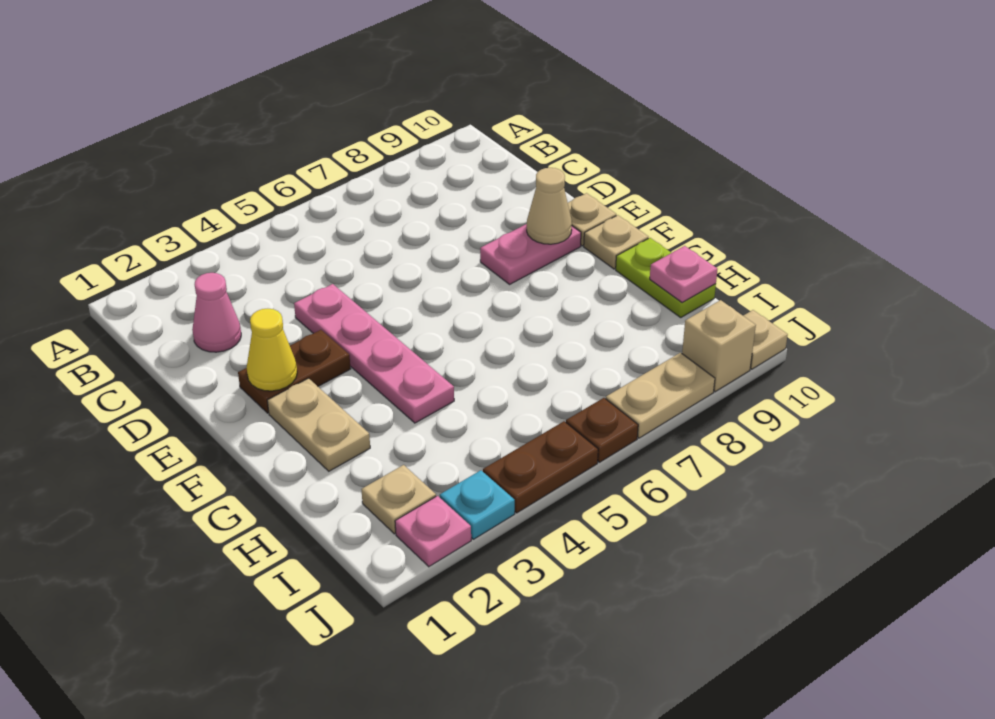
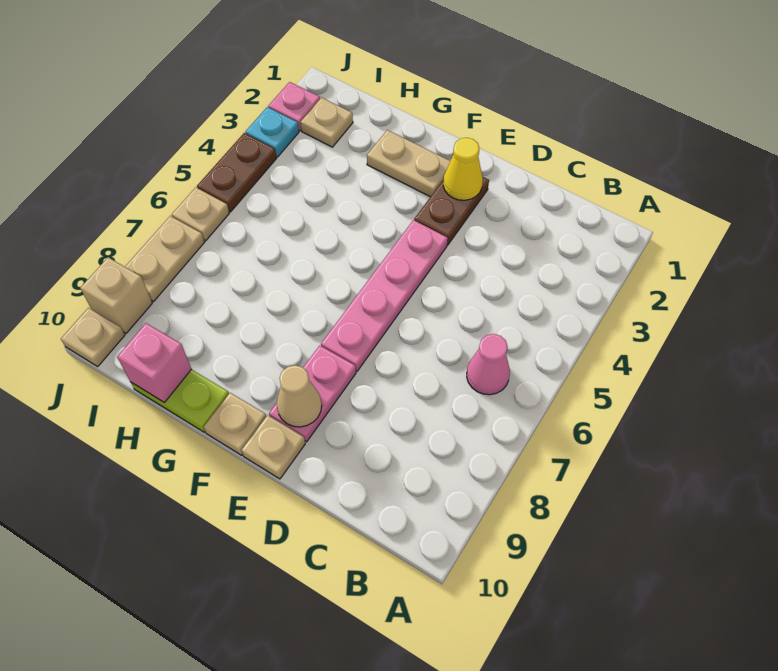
pink cone C2 level 1 -> pink cone B6 level 1
pink plate D4:G4 level 1 -> pink plate E4:E7 level 1
pink plate H10 level 2 -> pink brick H10 level 2
brown plate J6 level 1 -> tan plate J6 level 1

